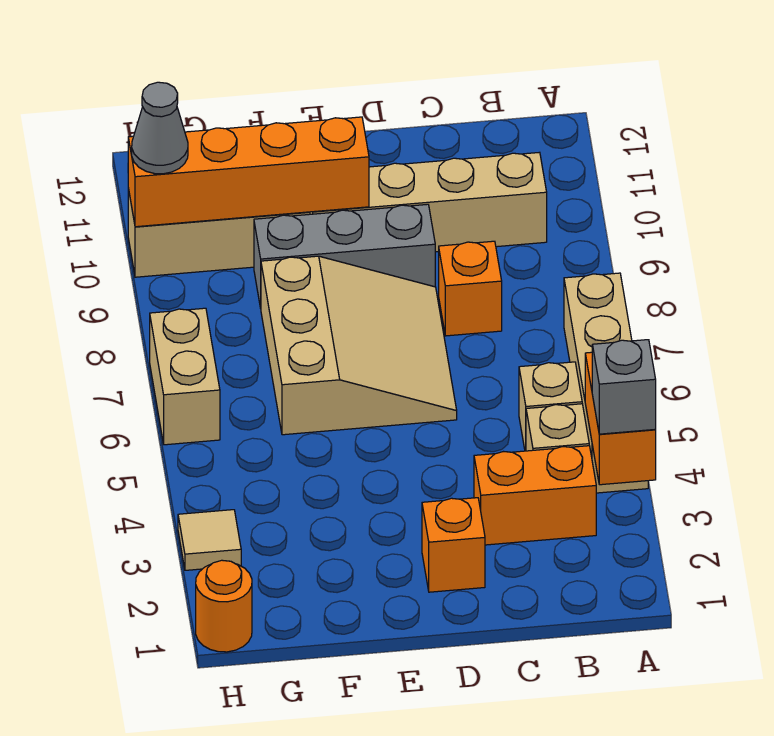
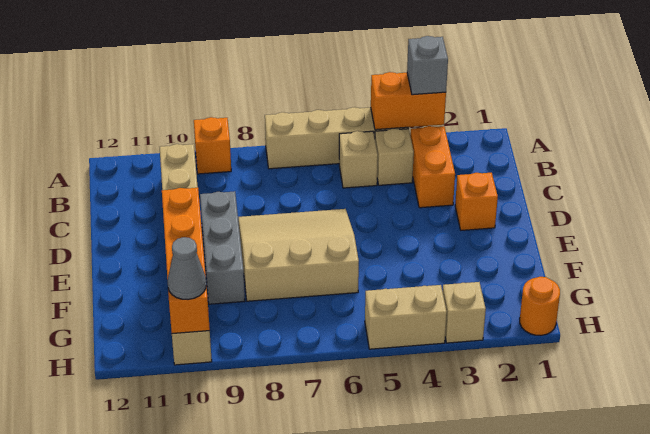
orange brick C8 level 1 -> orange brick A9 level 1
tan tile H3 level 1 -> tan brick H3 level 1
tan brick H6:H7 level 1 -> tan brick H4:H5 level 1

